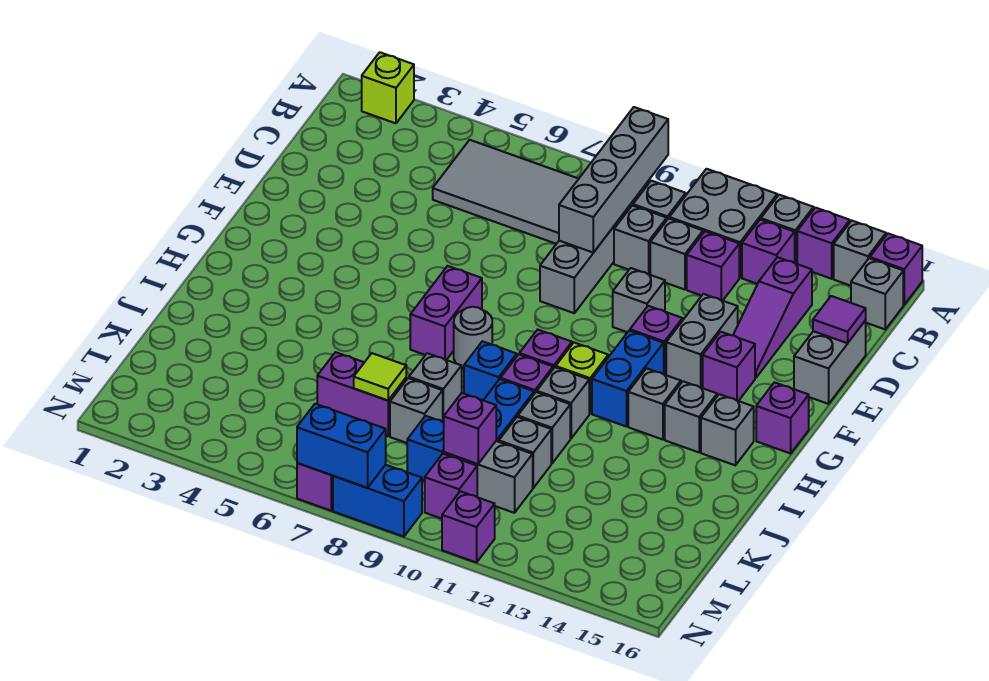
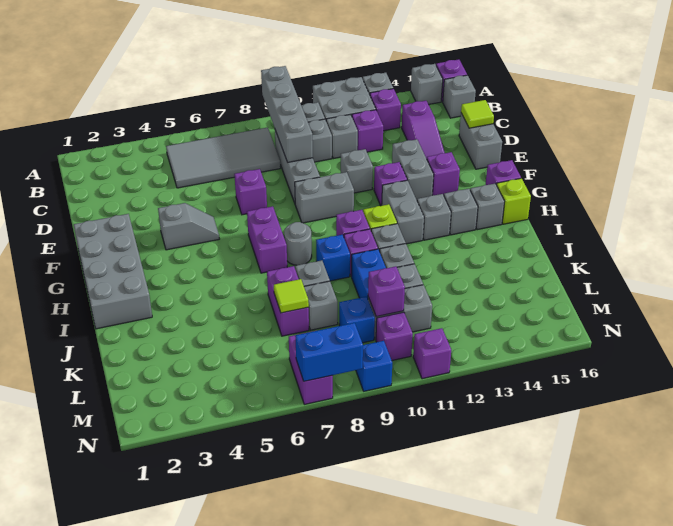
lime brick A2 level 1 -> lime brick H16 level 1
purple brick A14 level 1 -> purple brick E7 level 1
purple tile D16 level 2 -> lime tile D16 level 2
none -> grey brick F1:I2 level 1
none -> grey slope F4:F5 level 1 top 4
none -> grey brick F9:F10 level 1
blue brick G12:H12 level 1 -> grey brick G12:H12 level 1
purple brick K6:K7 level 1 -> purple brick J7:K7 level 1
blue brick N8:N9 level 1 -> blue brick N9 level 1

